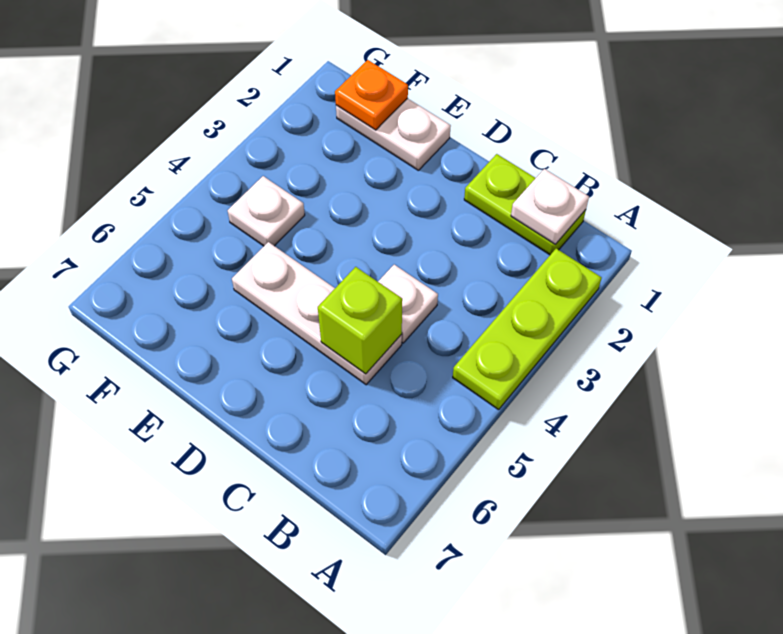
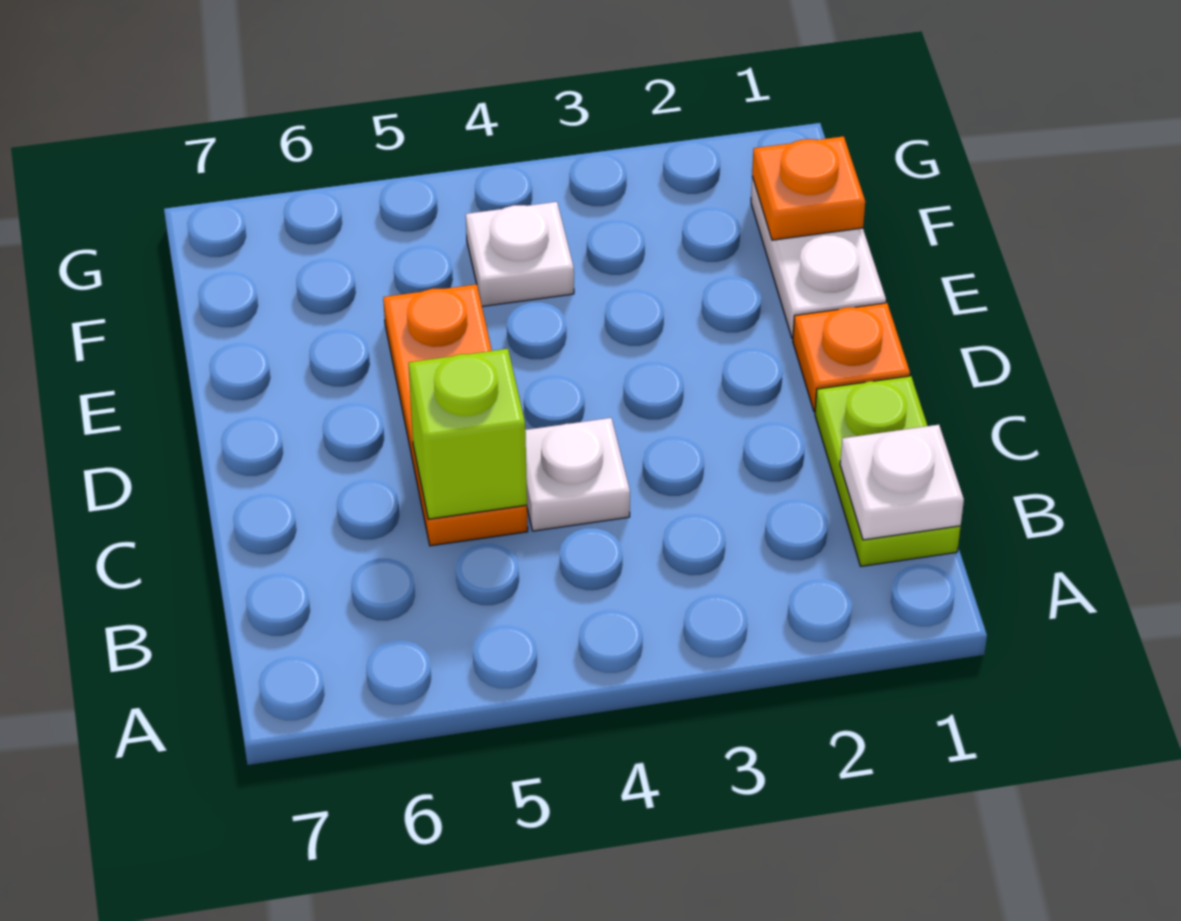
lime plate A2:A4 level 1 -> none
white plate C5:E5 level 1 -> orange plate C5:E5 level 1
none -> orange plate D1 level 1

